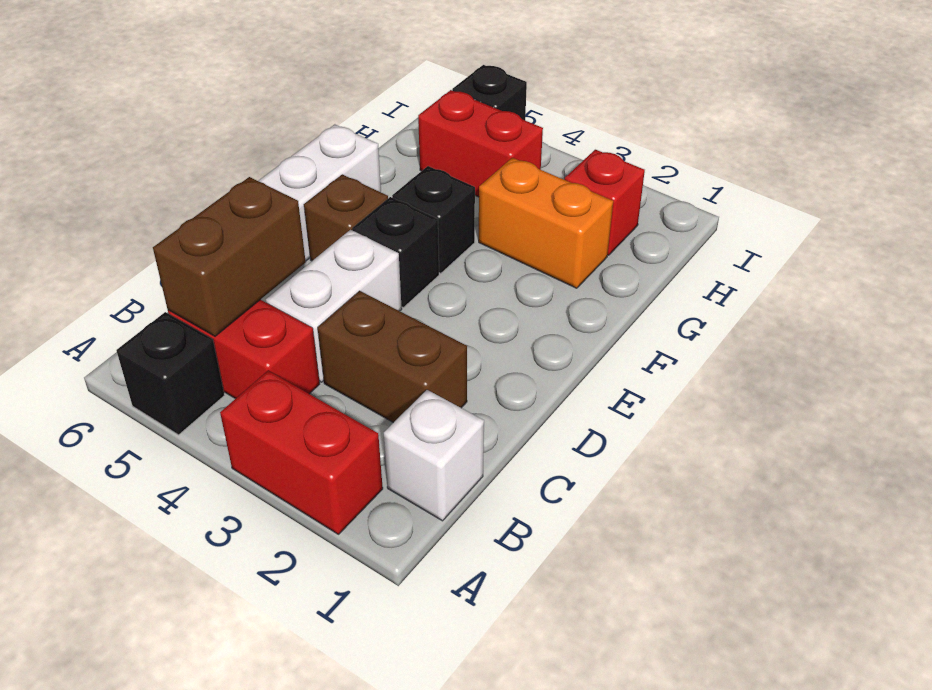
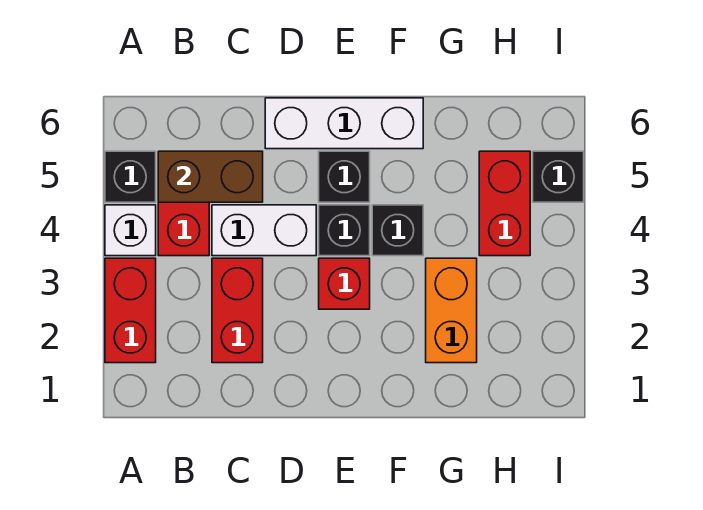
white brick B1 level 1 -> white brick A4 level 1
brown brick C2:C3 level 1 -> red brick C2:C3 level 1
brown brick E5 level 1 -> black brick E5 level 1
red brick H2 level 1 -> red brick E3 level 1

